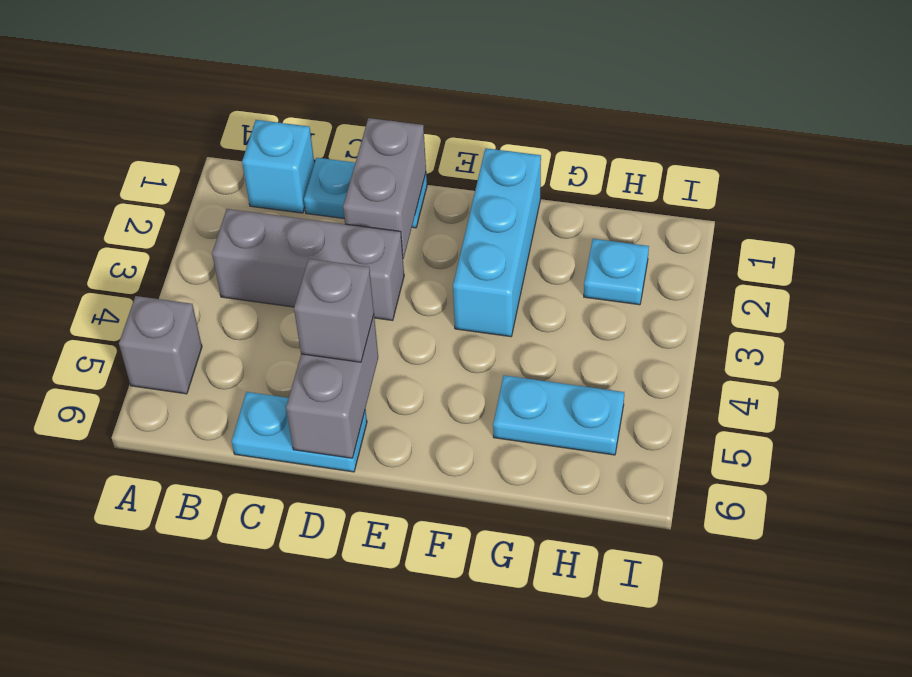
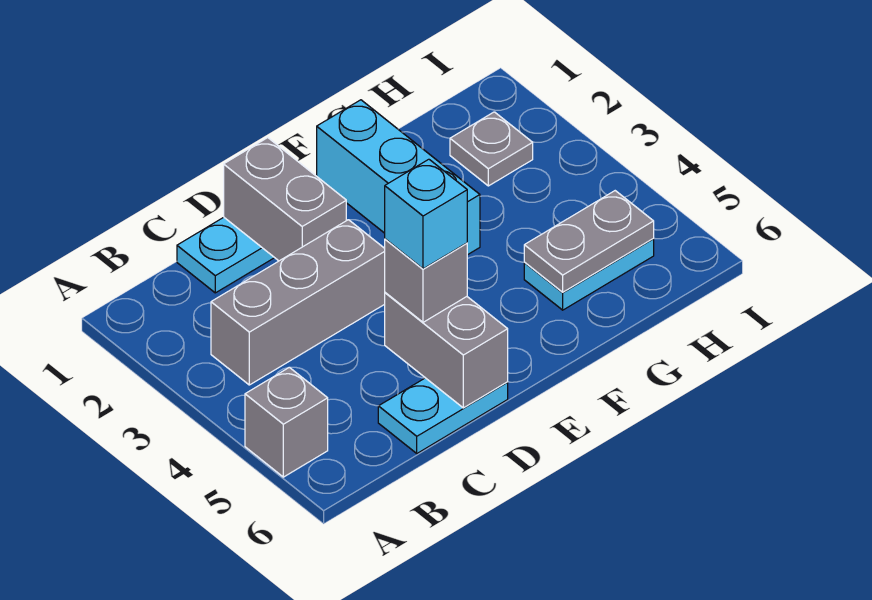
cyan brick B1 level 1 -> cyan brick D5 level 4
none -> grey plate G5:H5 level 2
cyan plate H2 level 1 -> grey plate H2 level 1

